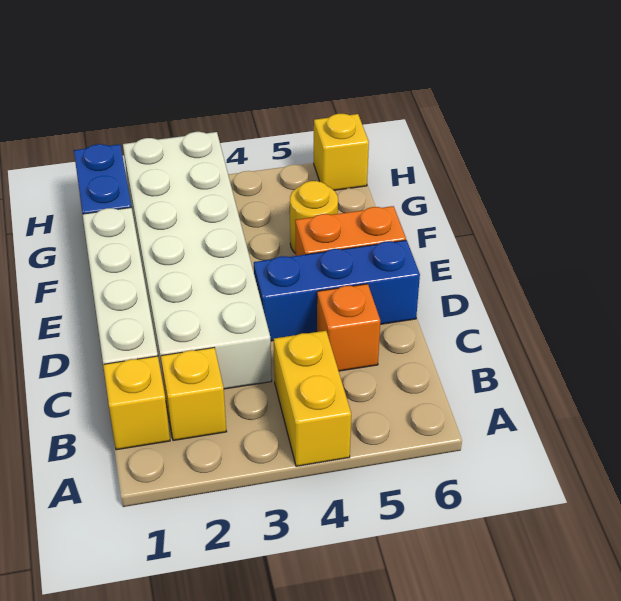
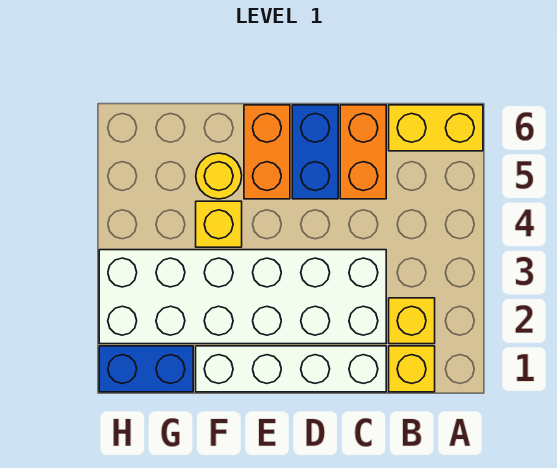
yellow brick A4:B4 level 1 -> yellow brick A6:B6 level 1
orange brick C5 level 1 -> orange brick C5:C6 level 1
blue brick D4:D6 level 1 -> blue brick D5:D6 level 1
yellow brick H6 level 1 -> yellow brick F4 level 1

